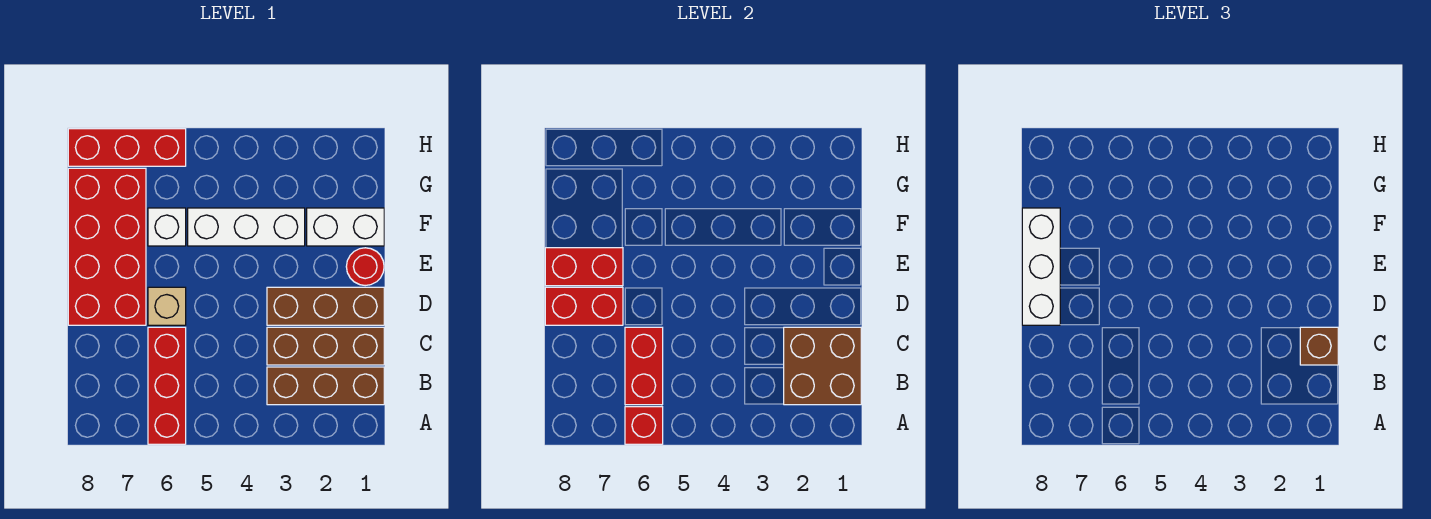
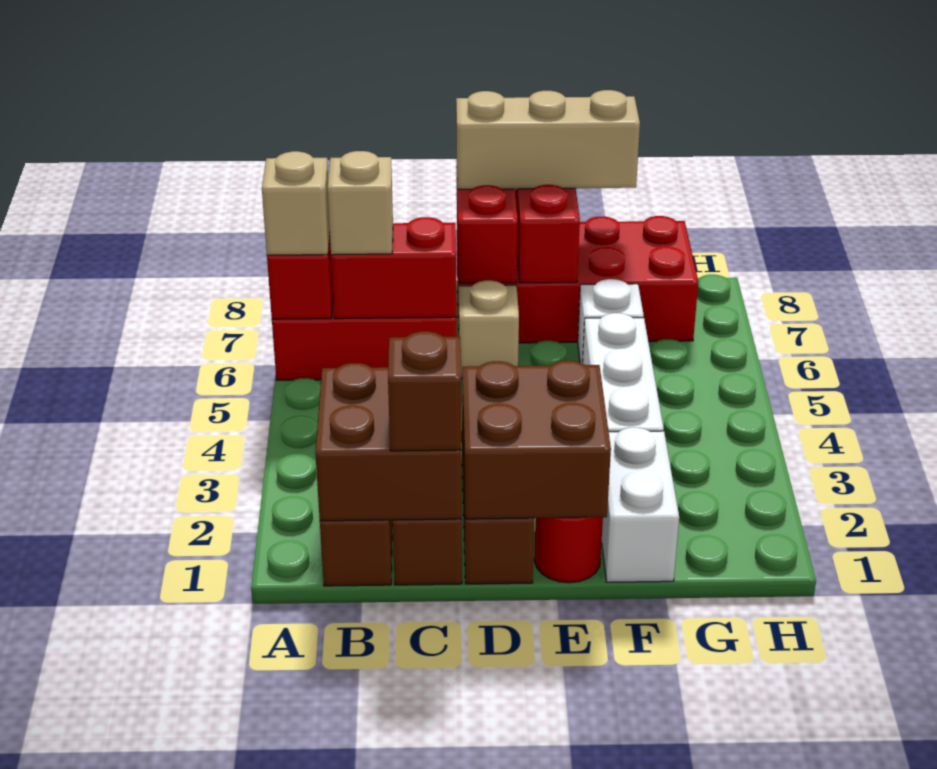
none -> tan brick A6 level 3
none -> tan brick B6 level 3
none -> brown brick D1:E2 level 2
white brick D8:F8 level 3 -> tan brick D8:F8 level 3
red brick H6:H8 level 1 -> none

